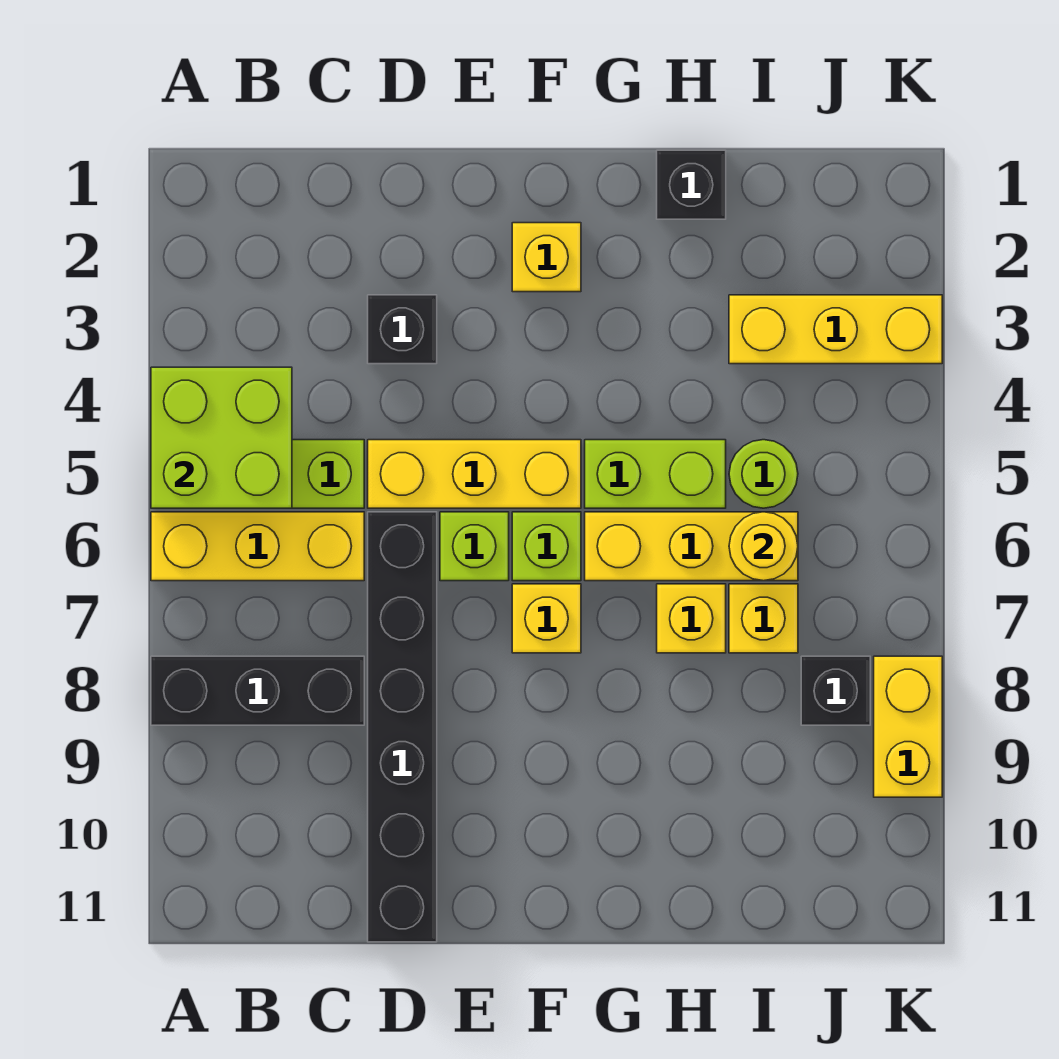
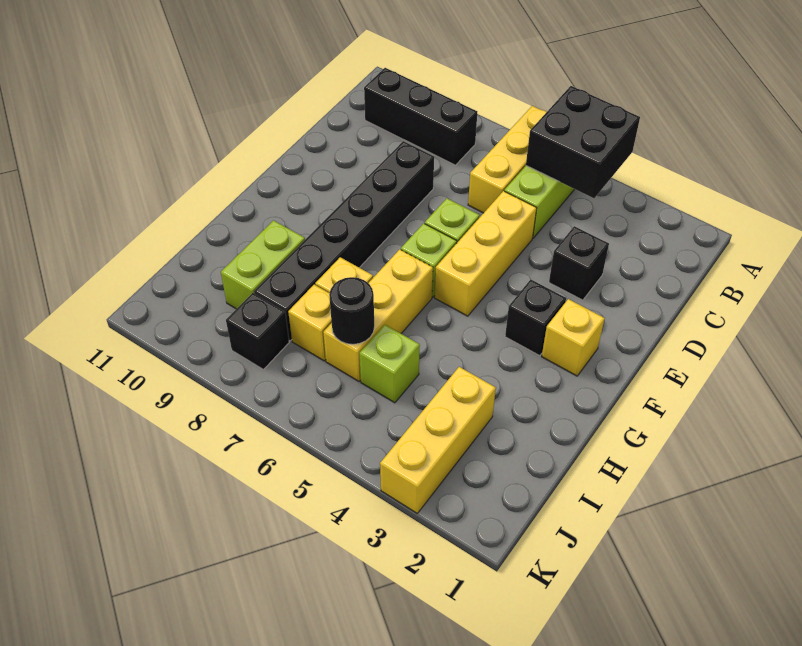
lime brick A4:B5 level 2 -> black brick A4:B5 level 2
black brick A8:C8 level 1 -> black brick B8:B10 level 1
black brick D6:D11 level 1 -> black brick D8:I8 level 1
yellow brick F7 level 1 -> none
lime brick G5:H5 level 1 -> lime brick H9:I9 level 1
black brick H1 level 1 -> black brick F3 level 1
lime round brick I5 level 1 -> lime brick I5 level 1
yellow round brick I6 level 2 -> black round brick I6 level 2
yellow brick K8:K9 level 1 -> none

